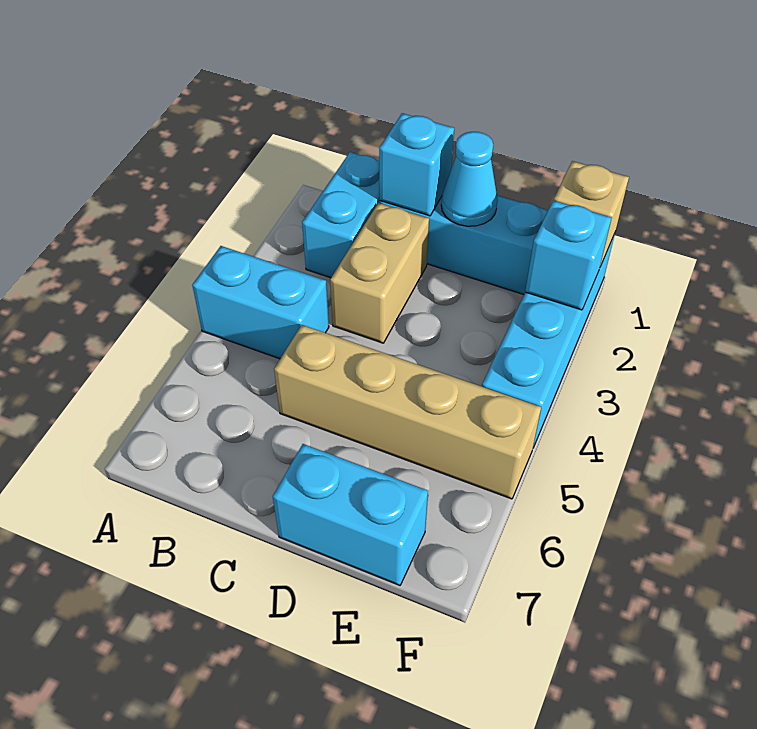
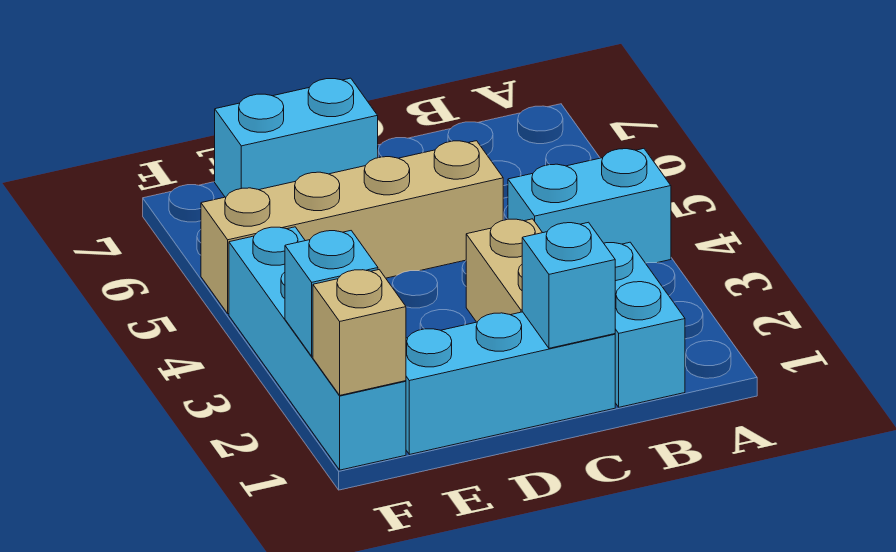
cyan cone D1 level 2 -> none

